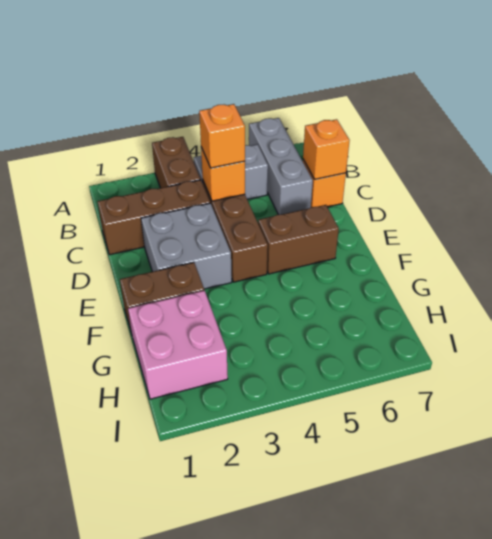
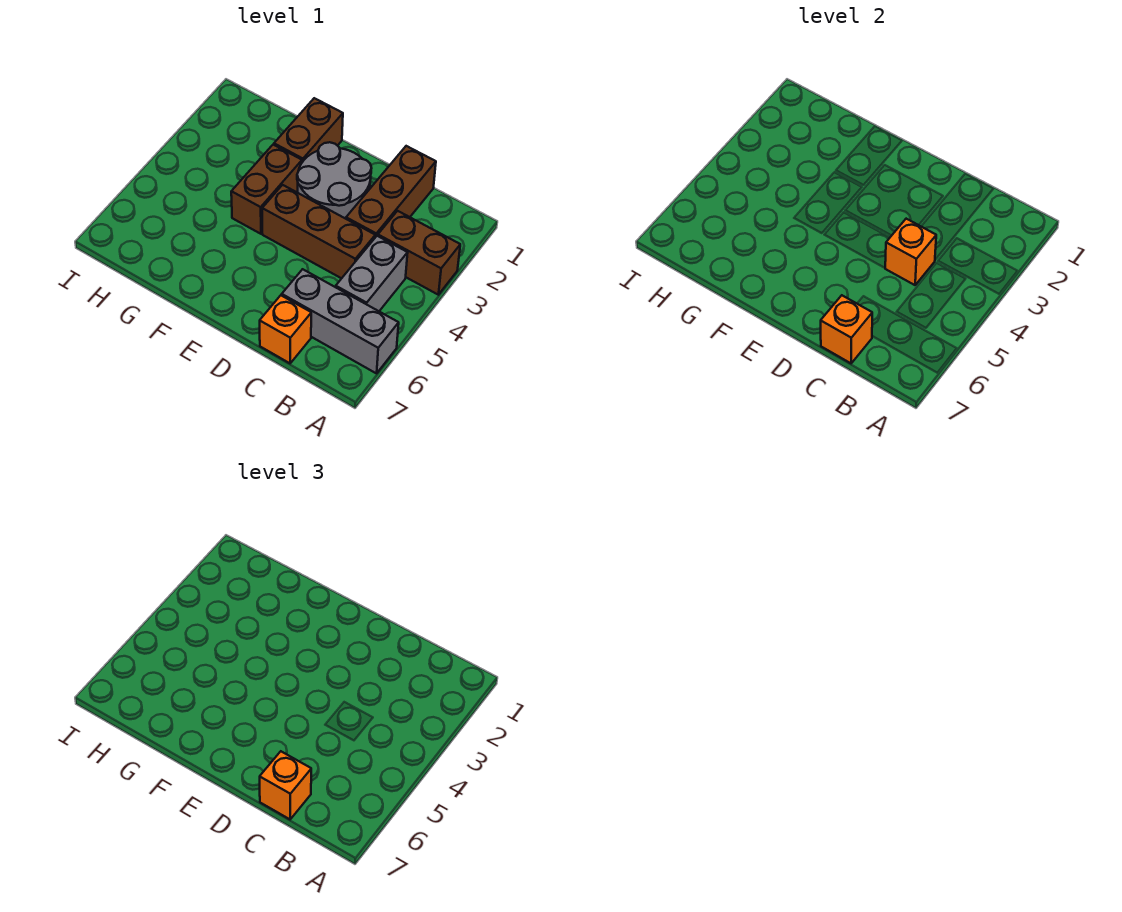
orange brick C4 level 3 -> orange brick C7 level 3
grey brick D2:E3 level 1 -> grey round brick D2:E3 level 1
brown brick E5:E6 level 1 -> brown brick F3:F4 level 1
pink brick G1:H2 level 1 -> none

